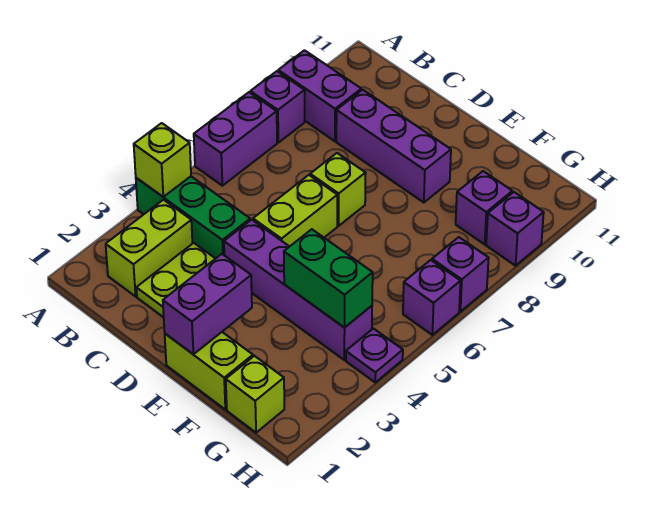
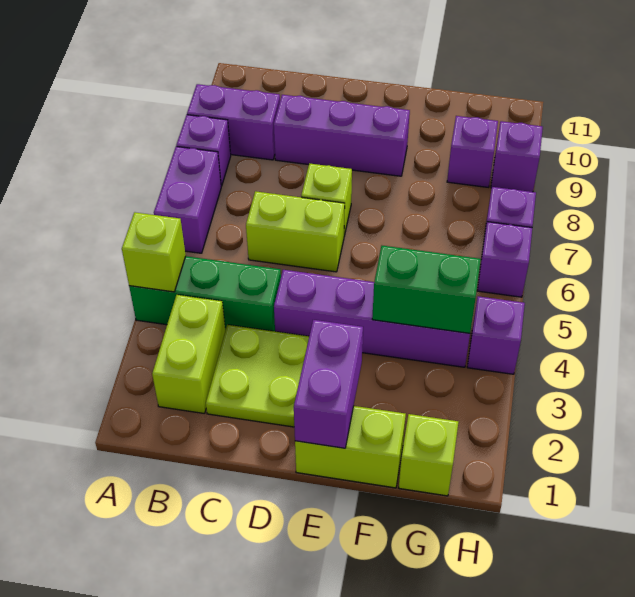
lime brick D5:D6 level 1 -> lime brick C6:D6 level 1
purple plate H4 level 1 -> purple brick H4 level 1

